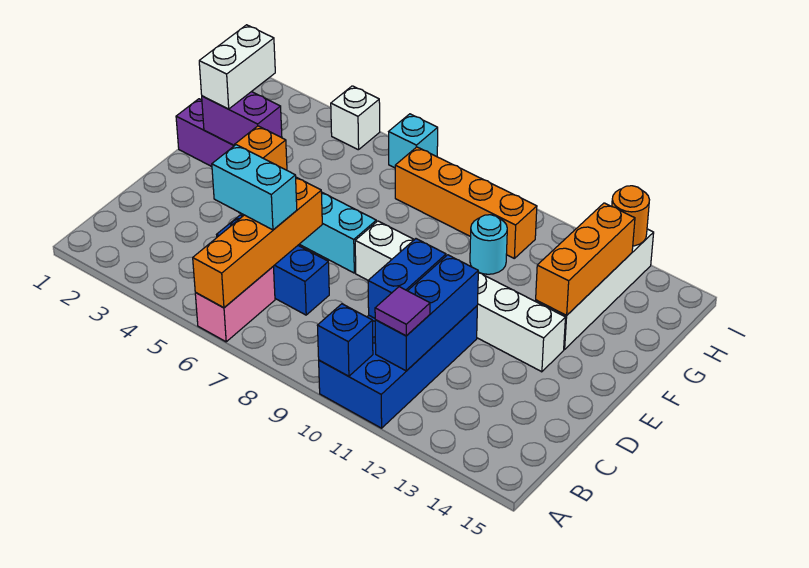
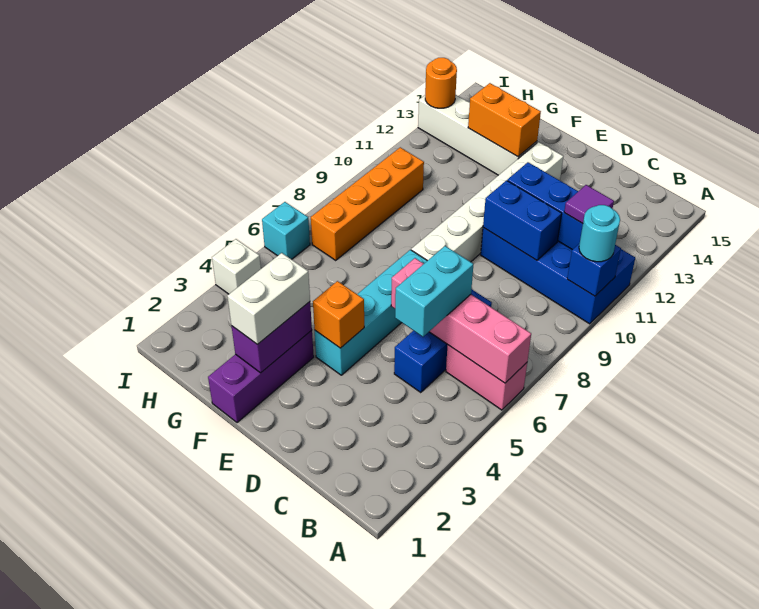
orange brick A6:D6 level 2 -> pink brick A6:D6 level 2
white brick F2:G2 level 3 -> white brick F2:F3 level 3
orange brick F13:H13 level 2 -> orange brick F13:G13 level 2
cyan round brick G10 level 1 -> cyan round brick A10 level 3

